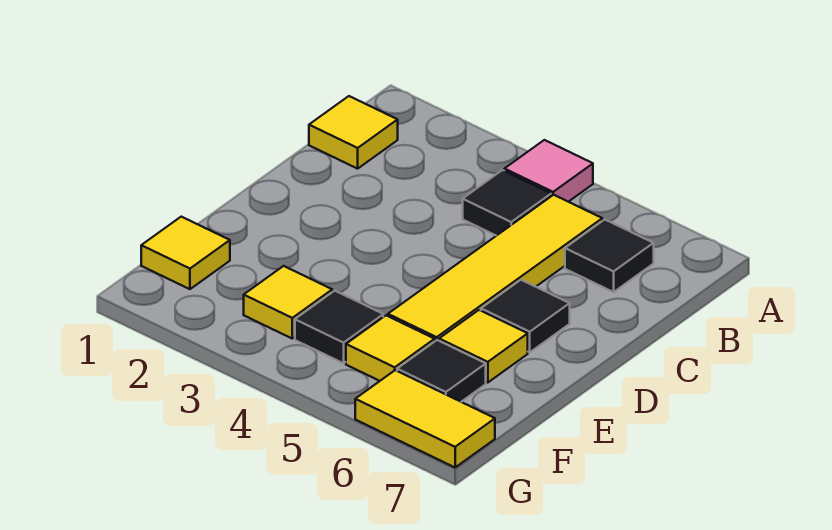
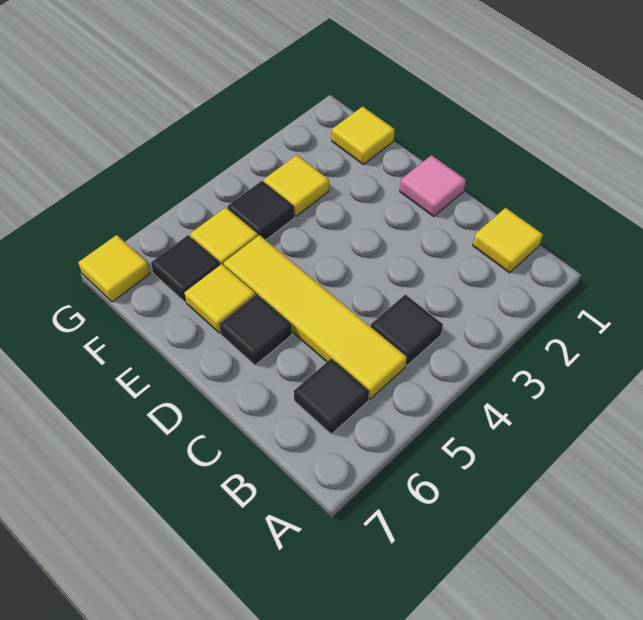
pink tile A4 level 1 -> pink tile D1 level 1
yellow tile G6:G7 level 1 -> yellow tile G7 level 1

